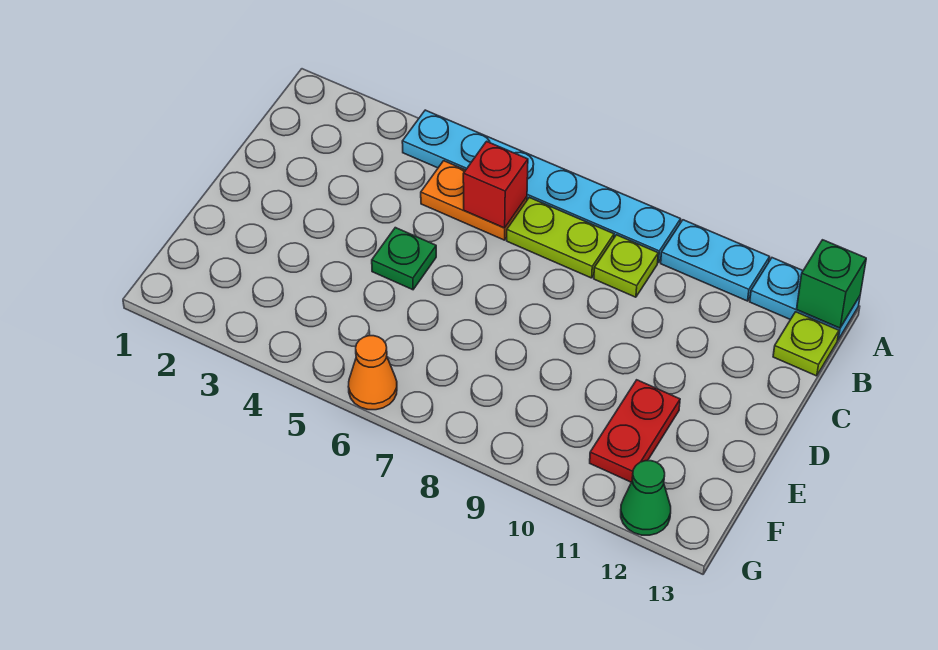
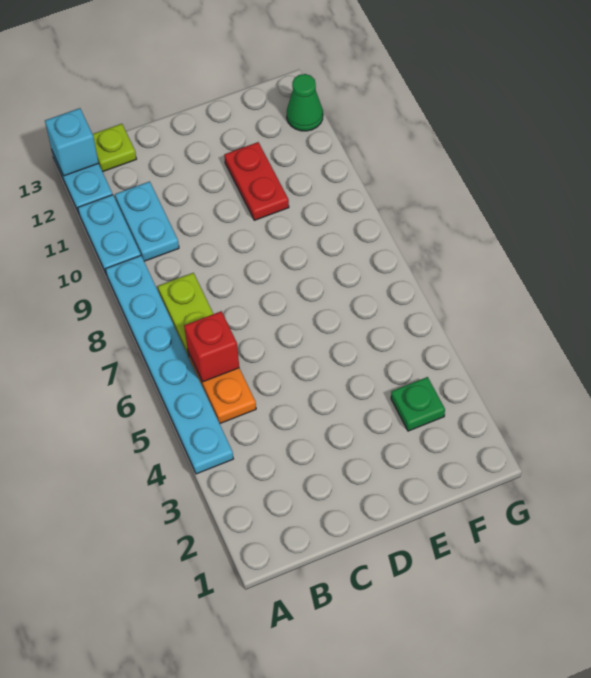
green brick A13 level 2 -> cyan brick A13 level 2
lime plate B9 level 1 -> none
none -> cyan plate B10:B11 level 1
green plate D5 level 1 -> green plate F3 level 1
red plate E11:F11 level 1 -> red plate E10:E11 level 1
orange cone G6 level 1 -> none

